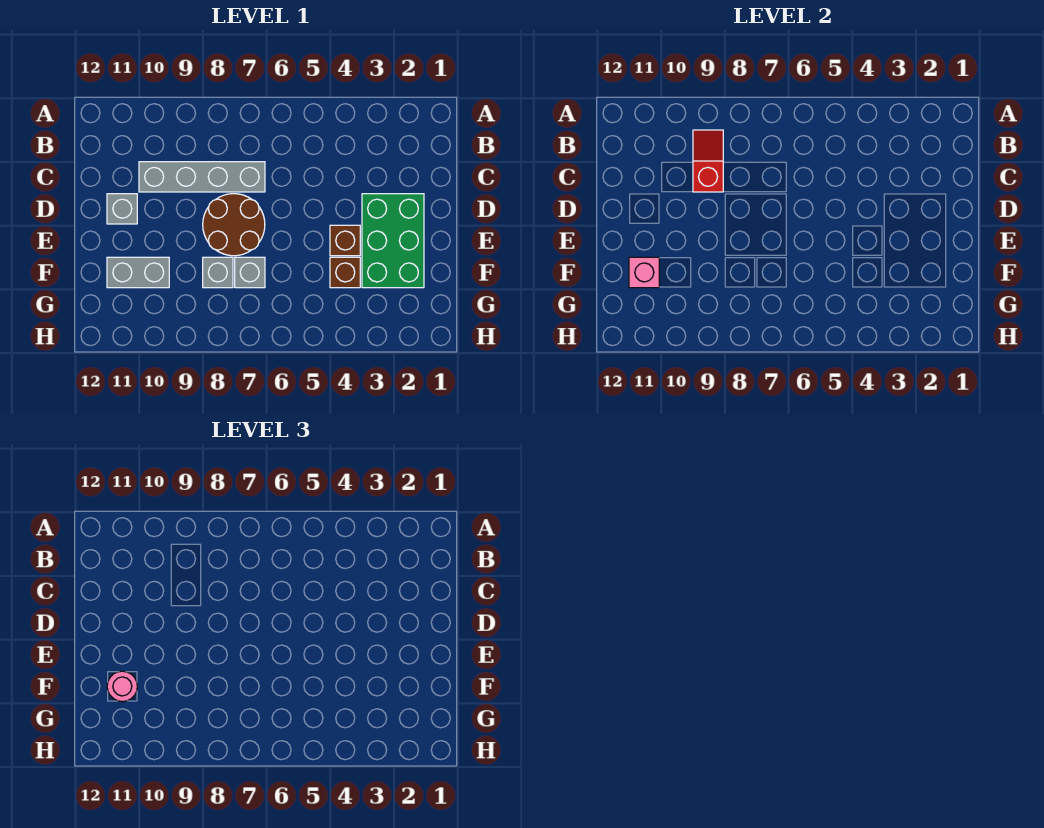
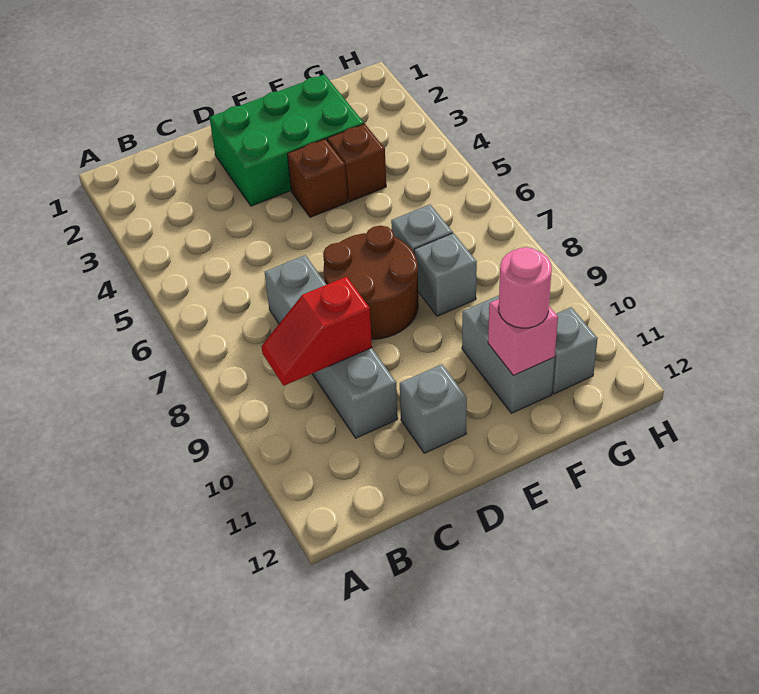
none -> grey brick G11 level 1

